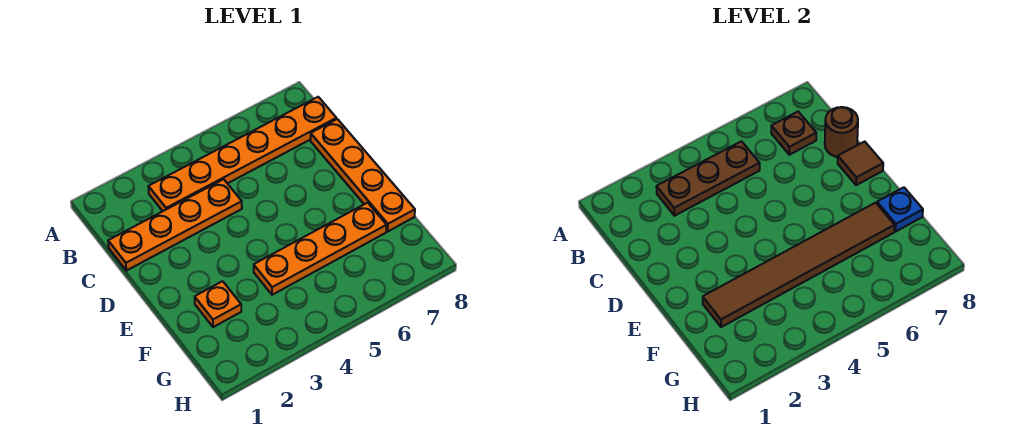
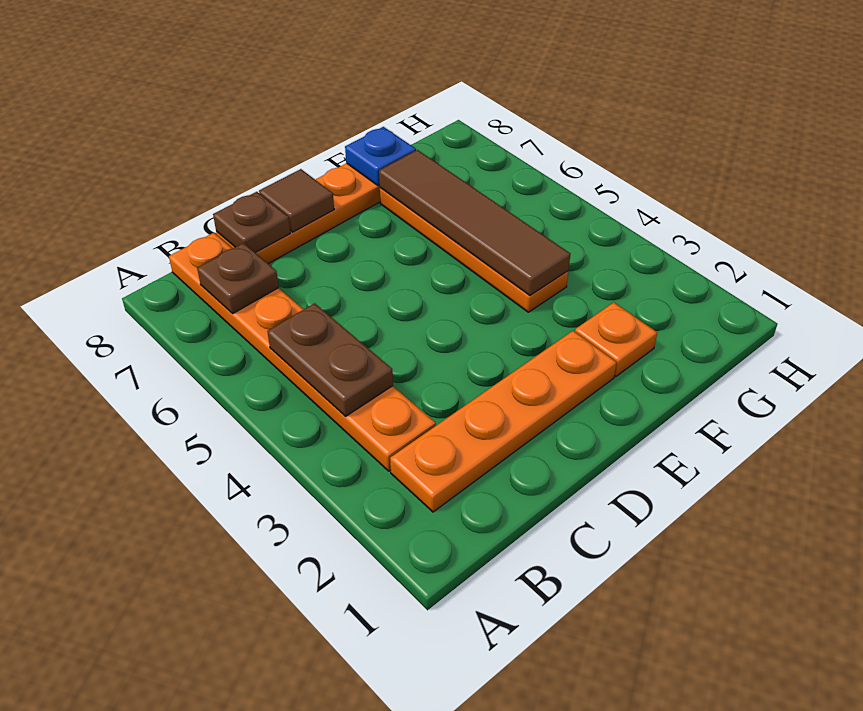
brown plate B3:B5 level 2 -> brown plate B4:B5 level 2
orange plate C1:C4 level 1 -> orange plate B2:E2 level 1
brown round brick C8 level 2 -> brown plate C8 level 2
brown tile F2:F7 level 2 -> brown tile F4:F7 level 2

